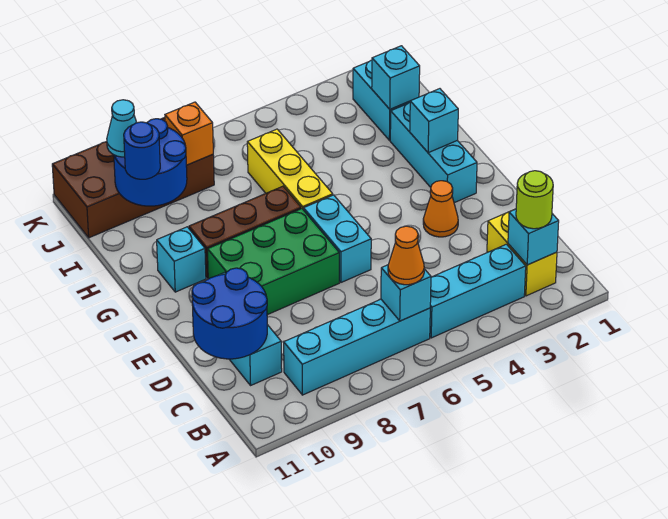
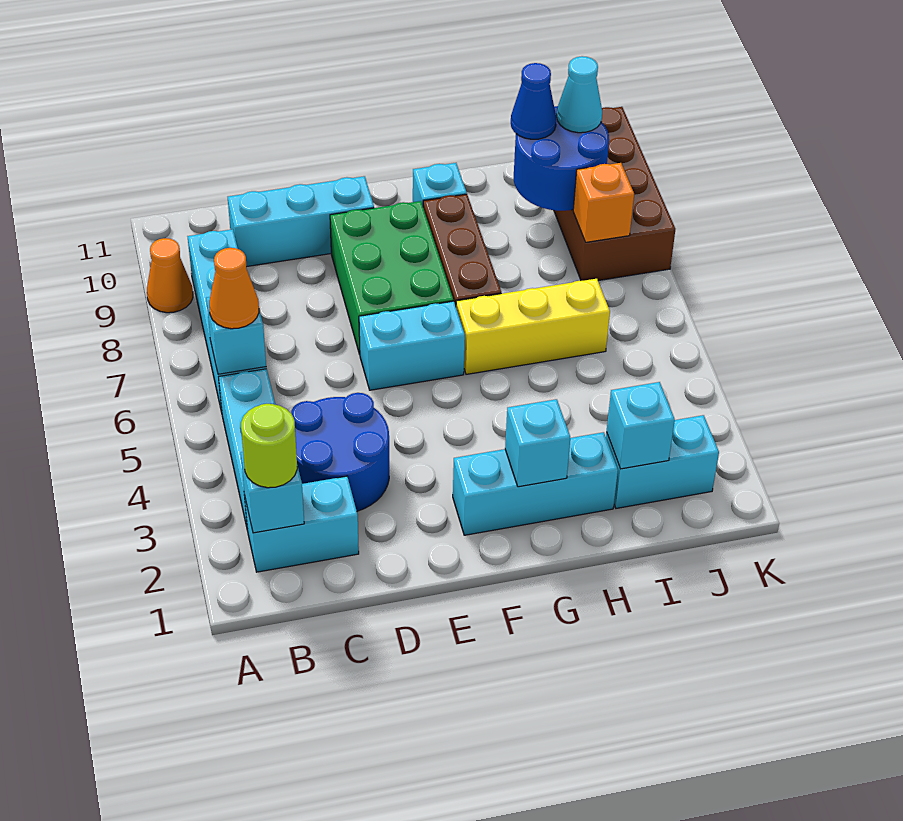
yellow brick B2:C2 level 1 -> cyan brick B2:C2 level 1
blue round brick C10:D11 level 2 -> blue round brick C3:D4 level 1
orange cone E3 level 1 -> orange cone A9 level 1
blue round brick I10 level 3 -> blue cone I10 level 3

